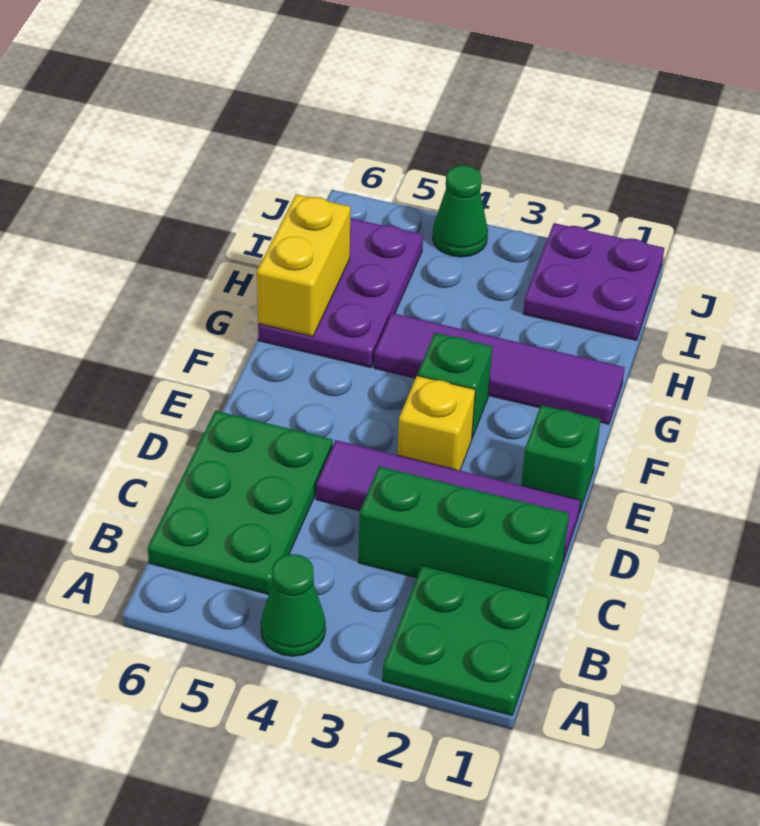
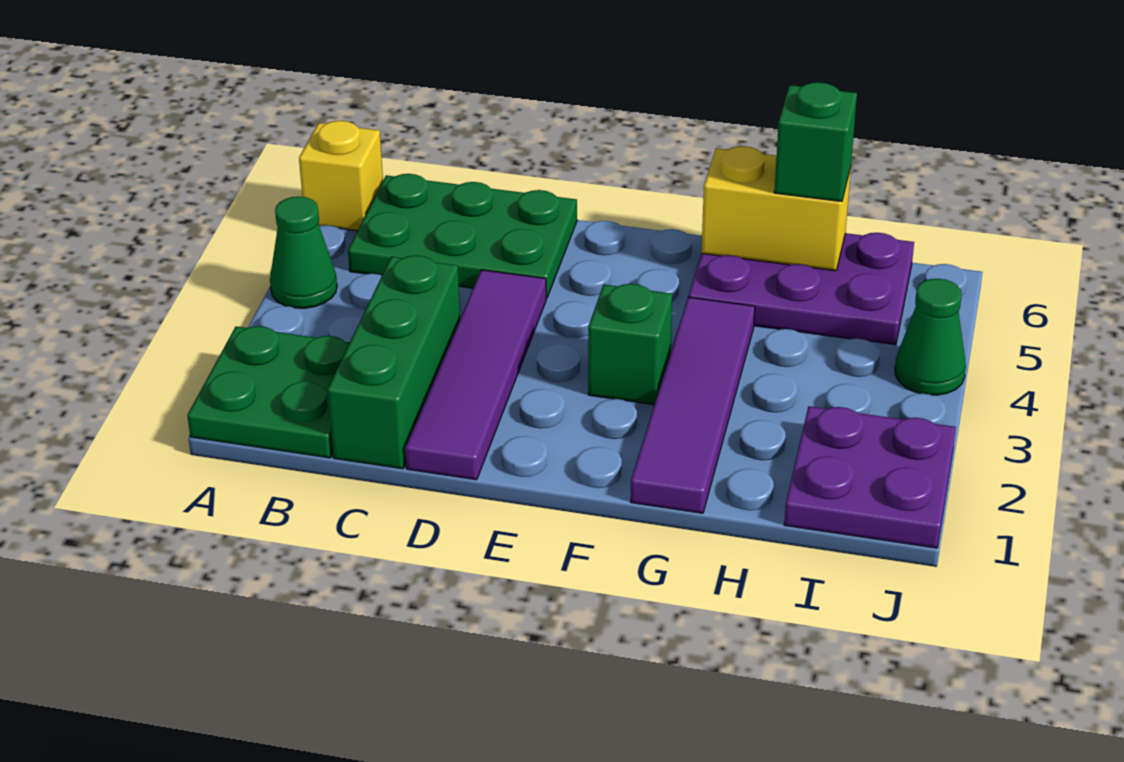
green brick E1 level 1 -> green brick H6 level 3
yellow brick E3 level 1 -> yellow brick A6 level 1

